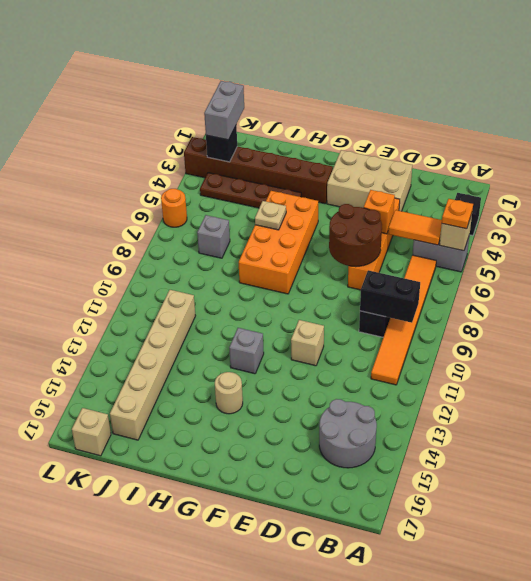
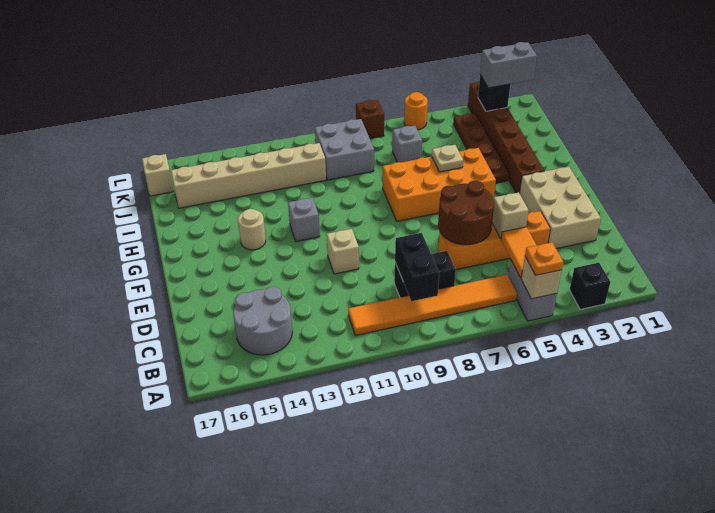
orange brick D5 level 2 -> tan brick D5 level 2
none -> grey brick J9:K10 level 1
none -> brown brick L8 level 1

